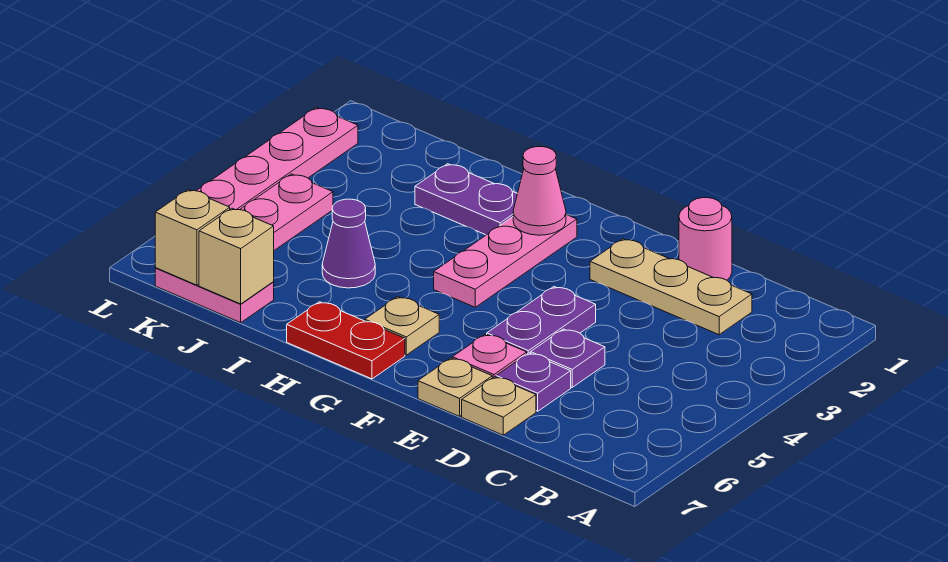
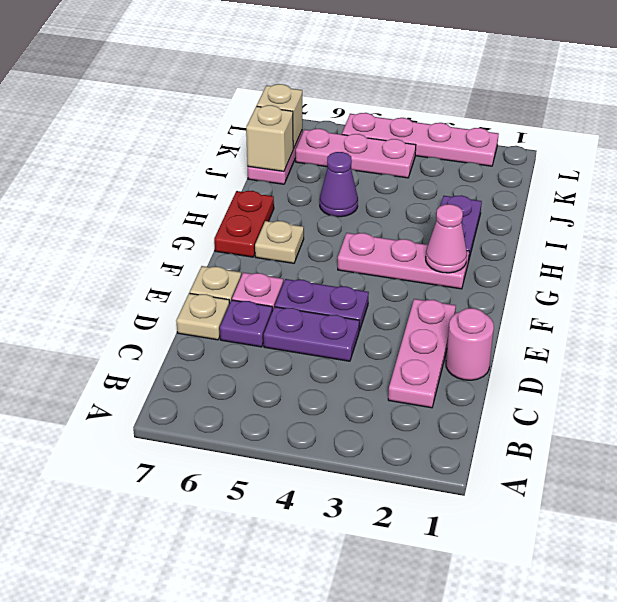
tan plate C2:E2 level 1 -> pink plate C2:E2 level 1
purple plate D5 level 1 -> purple plate D4:D5 level 1

